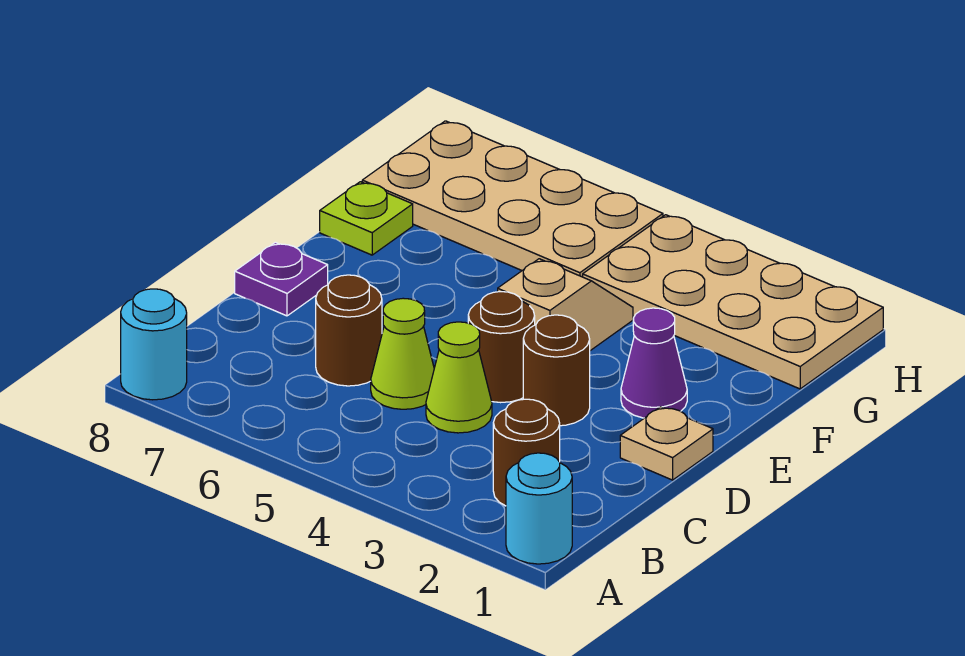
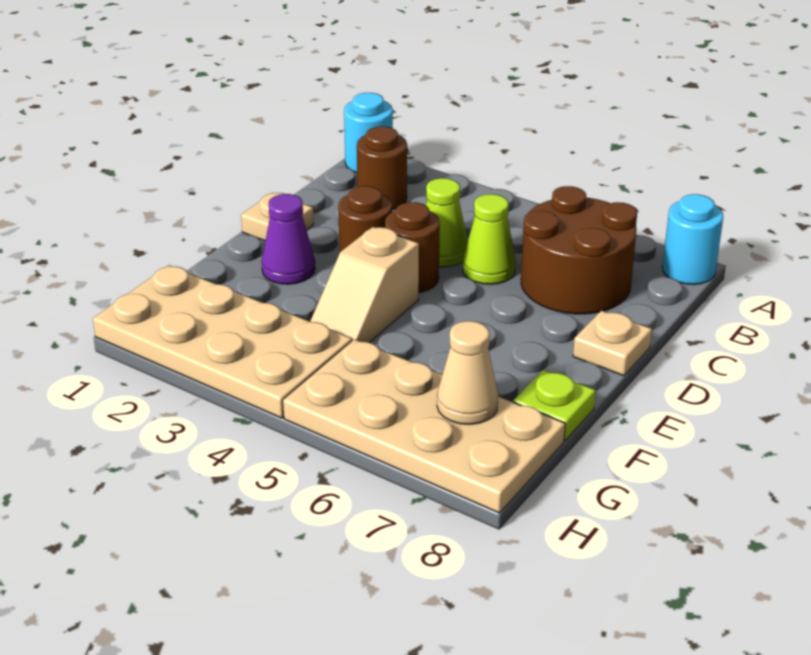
brown round brick C6 level 1 -> brown round brick B6:C7 level 1
purple plate D8 level 1 -> tan plate D8 level 1
none -> tan cone G7 level 2

